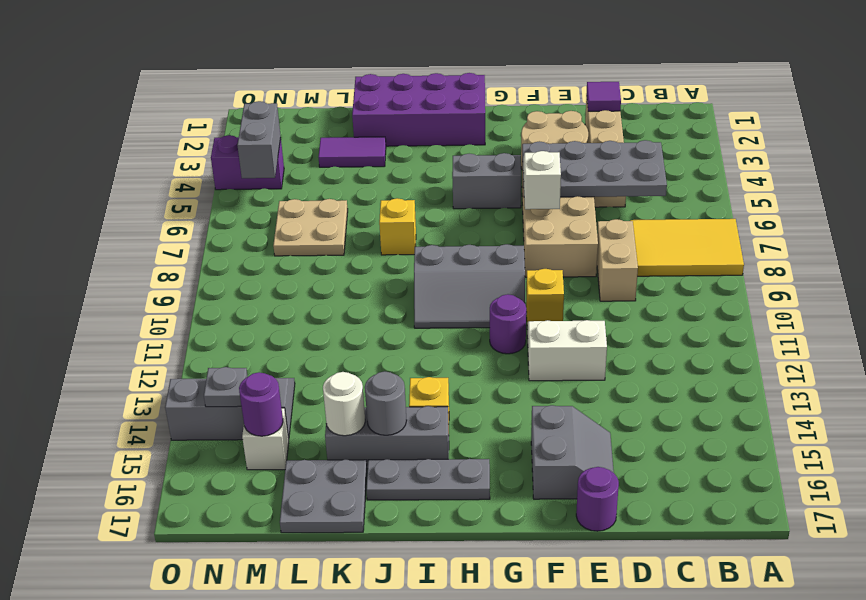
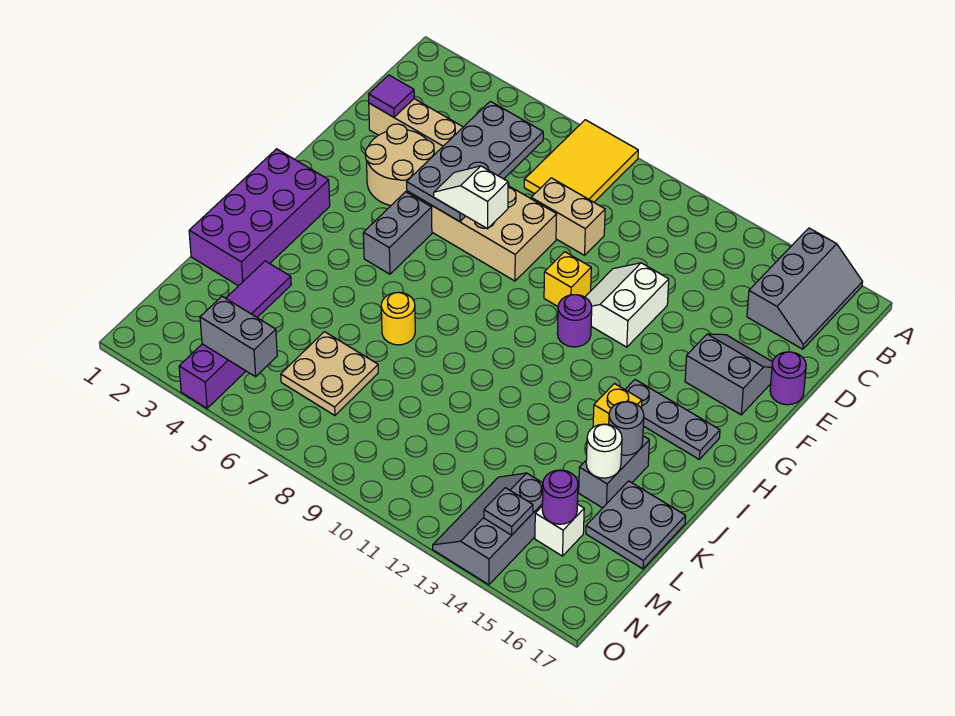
grey slope G9:I10 level 1 top 9 -> grey slope A15:C16 level 1 top 15
grey plate H16:J16 level 1 -> grey plate H14:H16 level 1
grey brick I15:K15 level 1 -> grey brick J15:K15 level 1
yellow brick J7 level 1 -> yellow round brick J7 level 1

